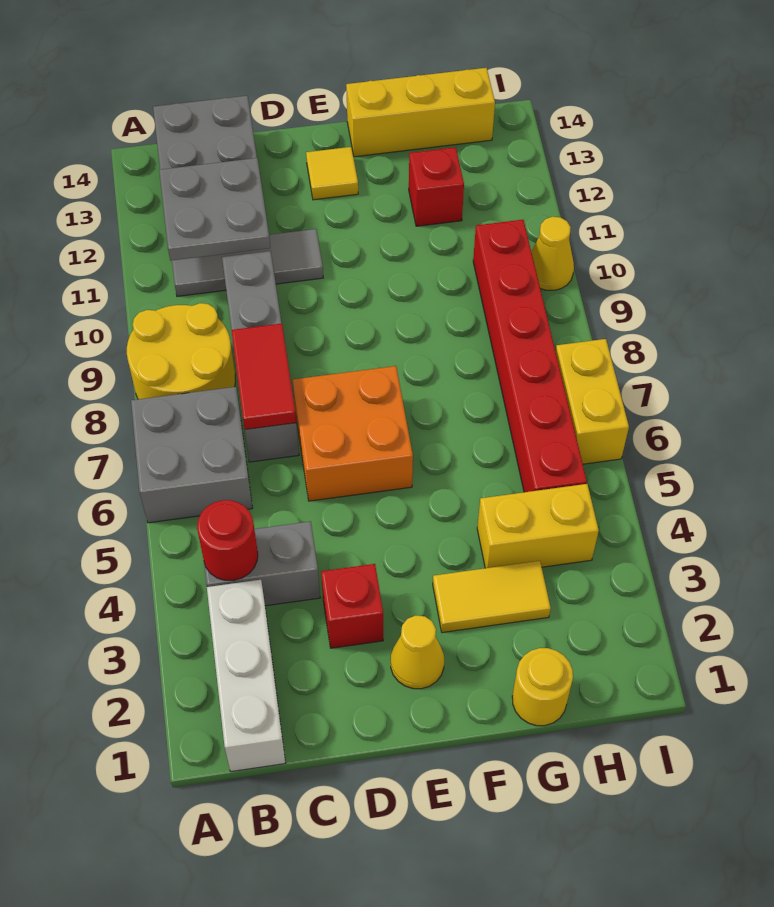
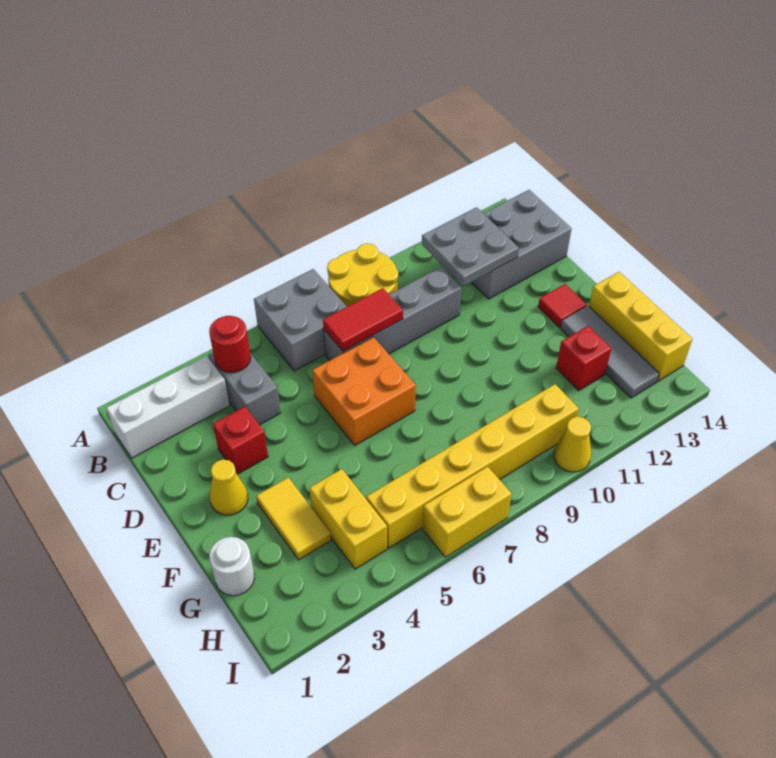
grey tile B11:D11 level 1 -> grey tile F13:H13 level 1
yellow tile E13 level 1 -> red tile E13 level 1
yellow round brick G1 level 1 -> white round brick G1 level 1
red brick H5:H10 level 1 -> yellow brick H5:H10 level 1

